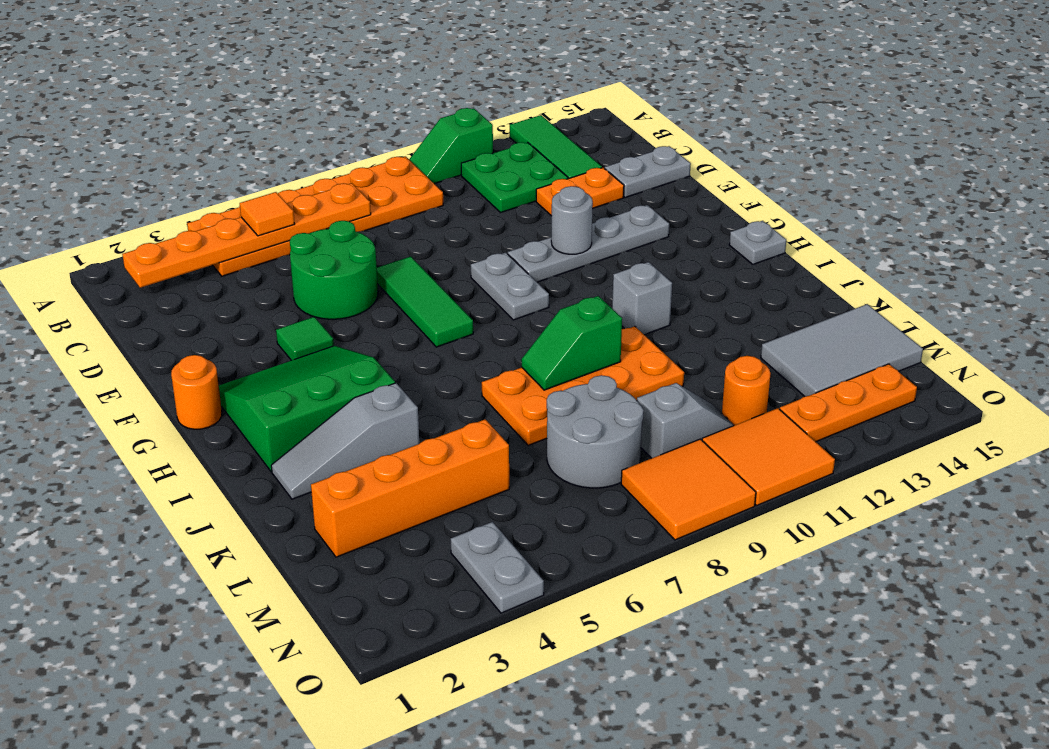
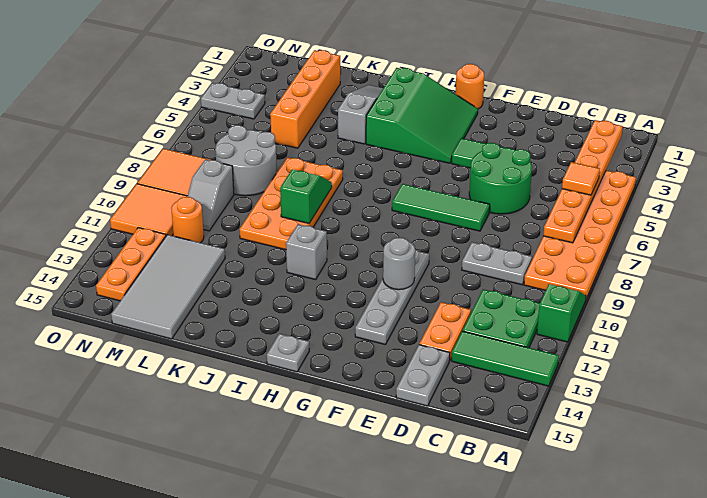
grey plate F9:G9 level 1 -> grey plate C9:D9 level 1
grey tile L13:M15 level 1 -> grey tile L12:M15 level 1

